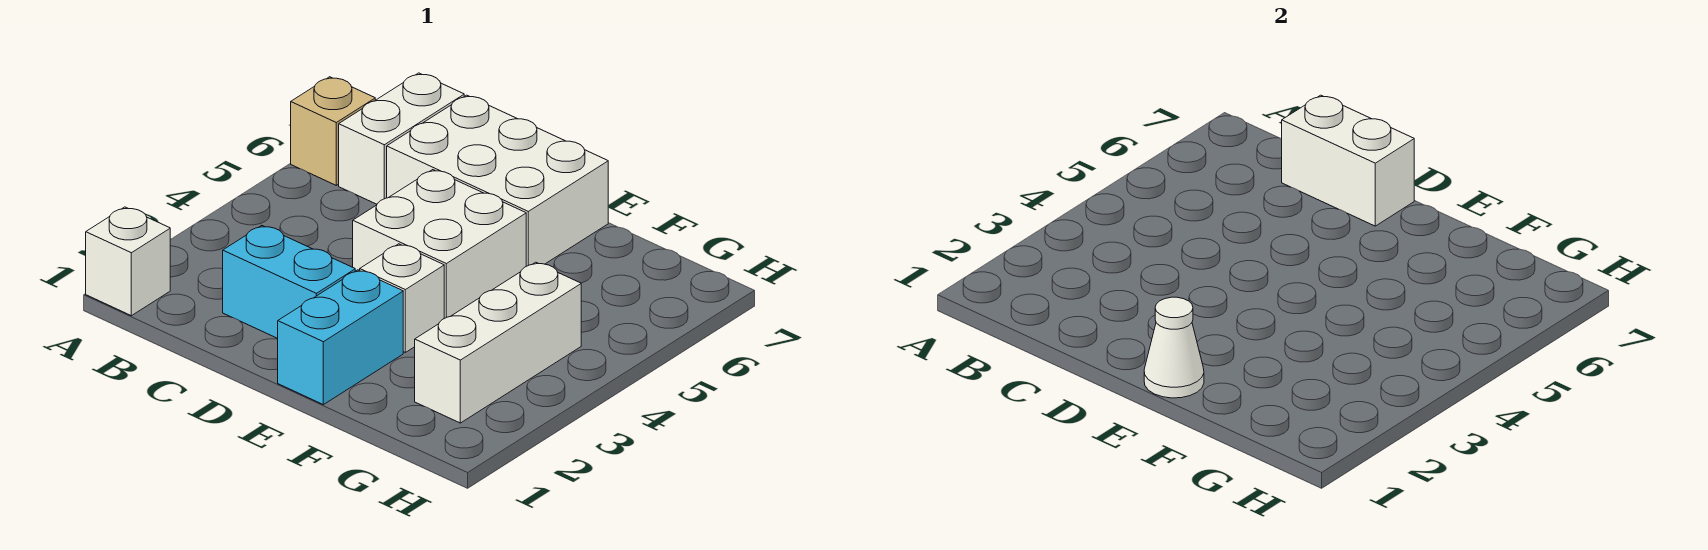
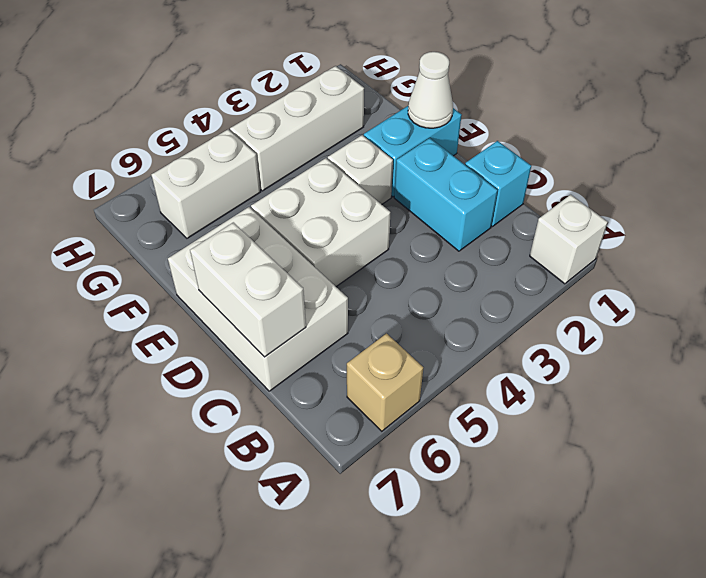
white brick B6:B7 level 1 -> white brick G5:G6 level 1
none -> cyan brick C1 level 1

